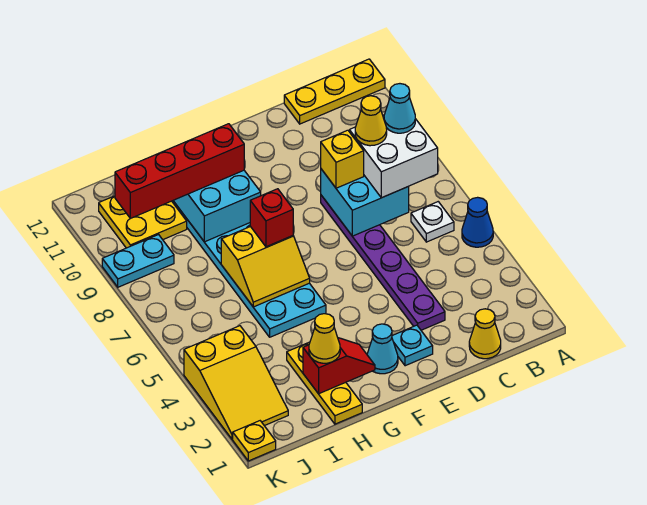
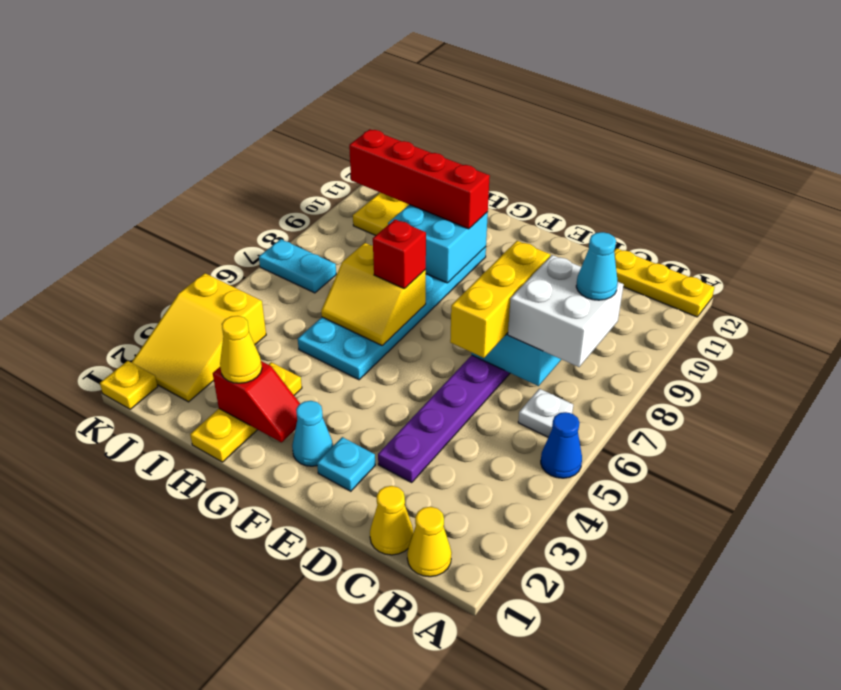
yellow cone C8 level 4 -> yellow cone B1 level 1
yellow brick D8 level 3 -> yellow brick D6:D8 level 3
cyan plate J9:K9 level 1 -> cyan plate J7:K7 level 1

